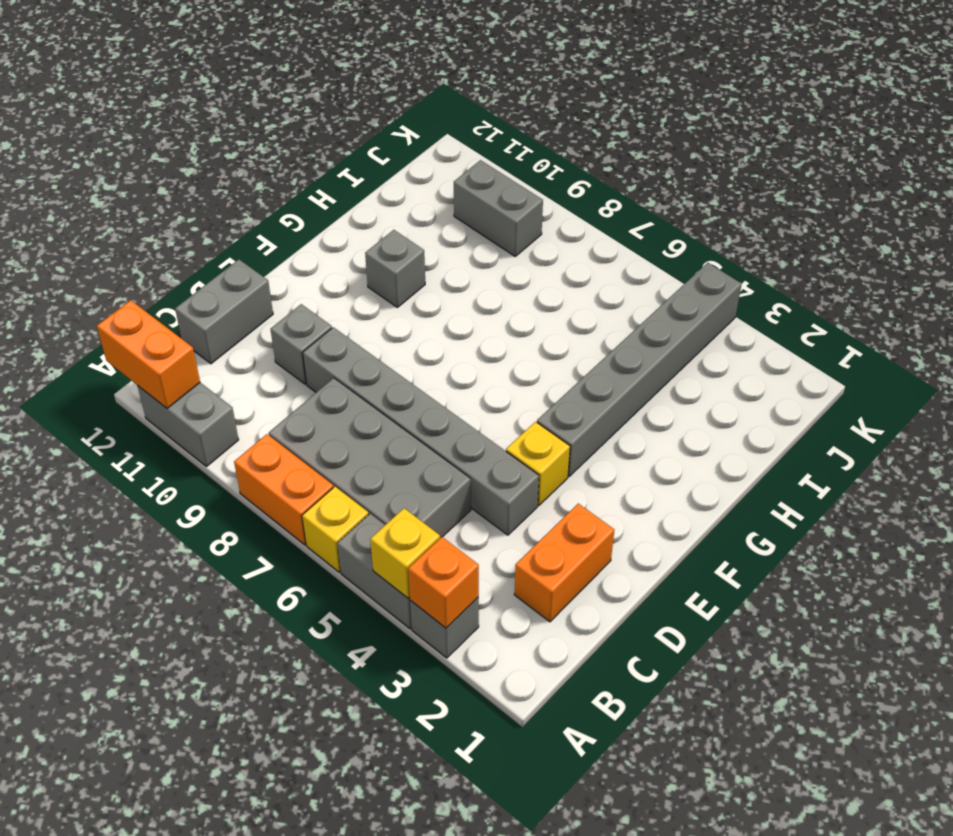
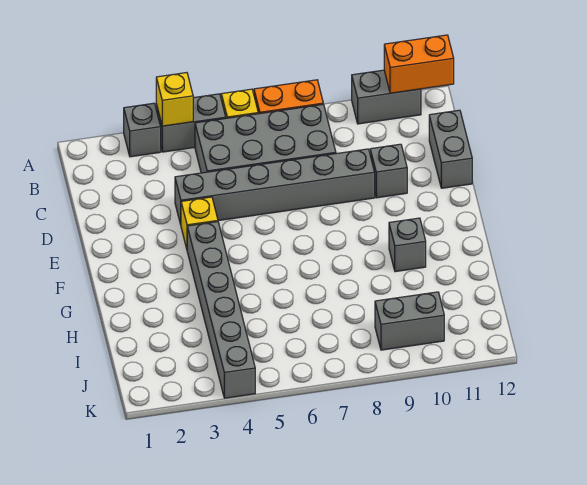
orange brick A3 level 2 -> none
orange brick C2:D2 level 1 -> none

